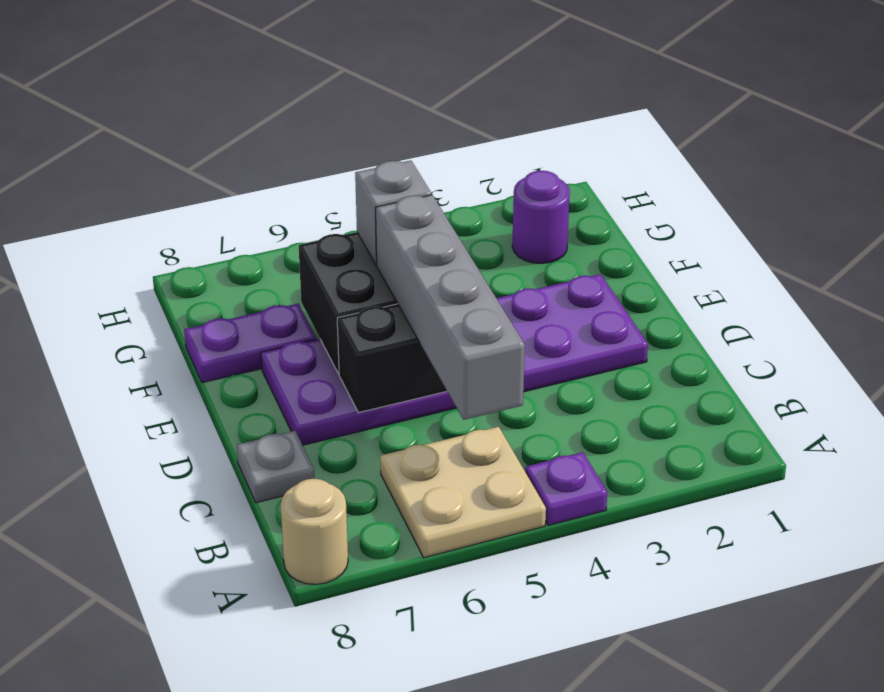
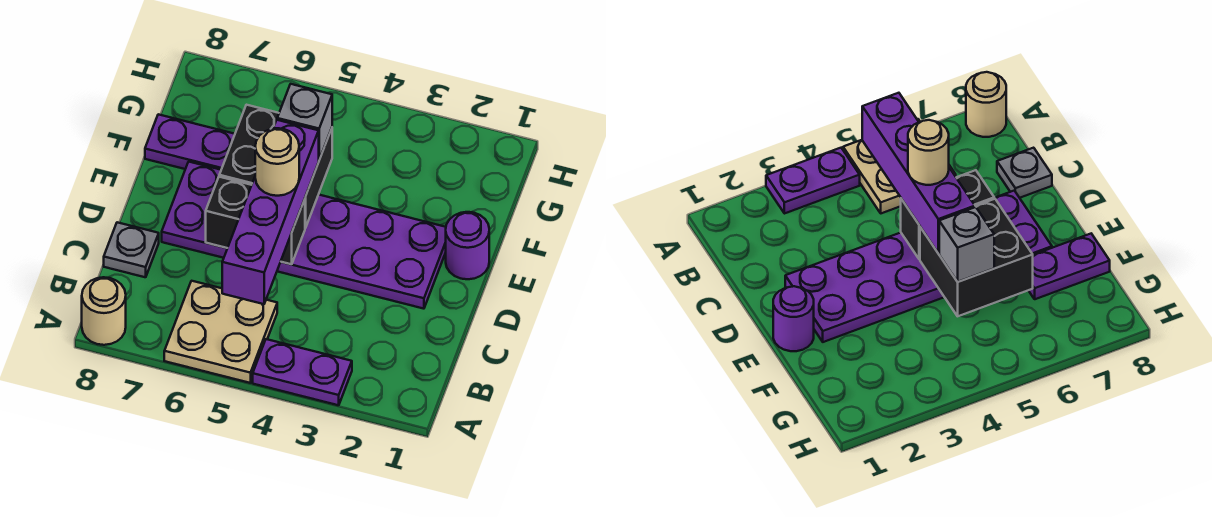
purple plate A4 level 1 -> purple plate A3:A4 level 1
grey brick B5:E5 level 3 -> purple brick B5:E5 level 3
none -> tan round brick D5 level 4
purple round brick G2 level 1 -> purple round brick E1 level 1

